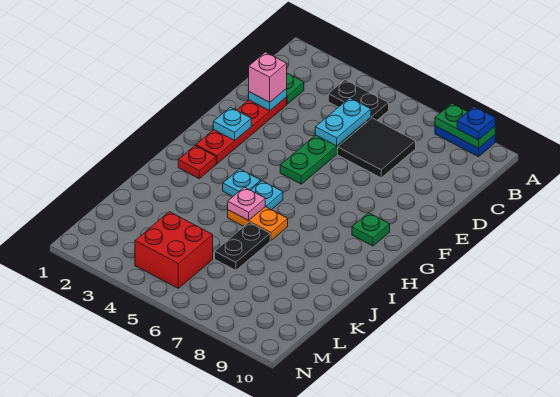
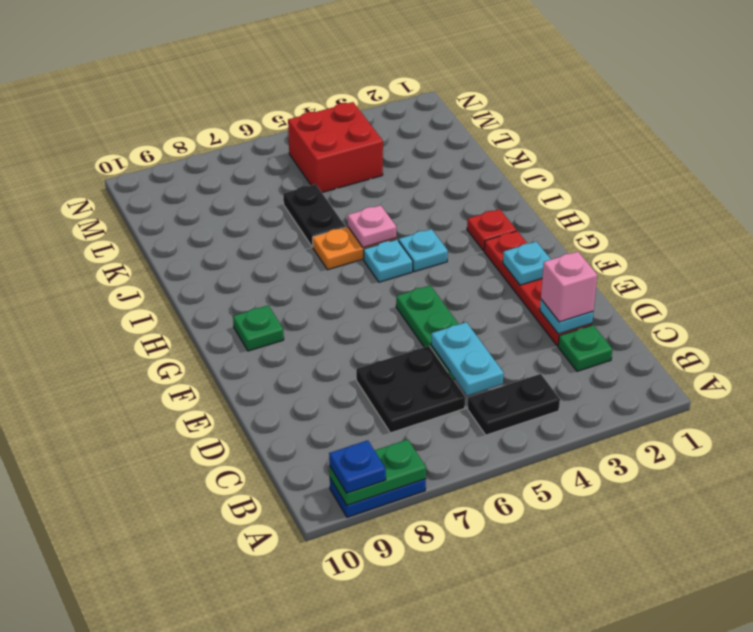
black tile C6:D7 level 1 -> black plate C6:D7 level 1

